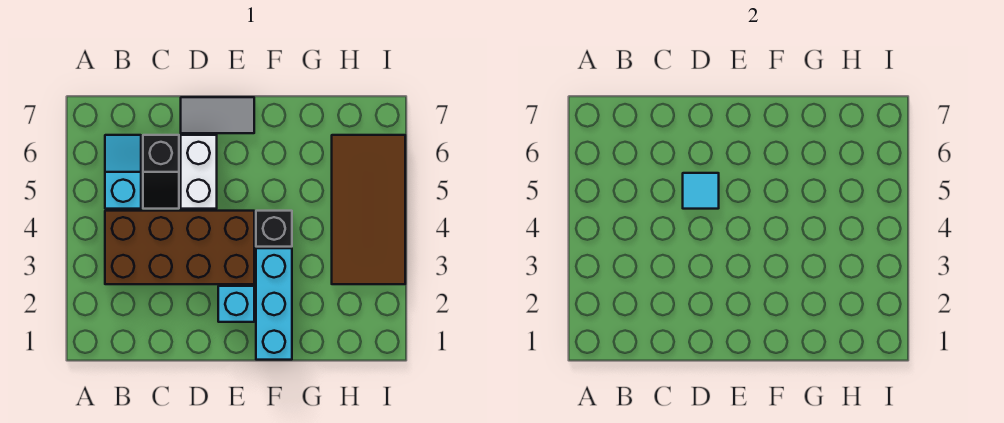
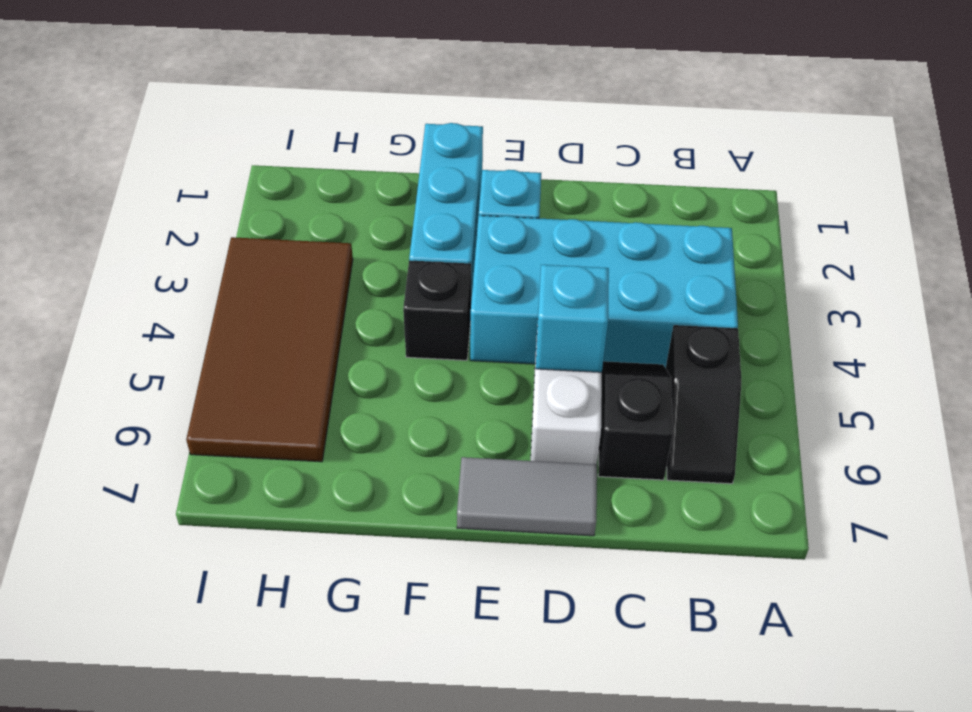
brown brick B3:E4 level 1 -> cyan brick B3:E4 level 1
cyan slope B5:B6 level 1 top 5 -> black slope B5:B6 level 1 top 5
cyan tile D5 level 2 -> cyan brick D5 level 2

